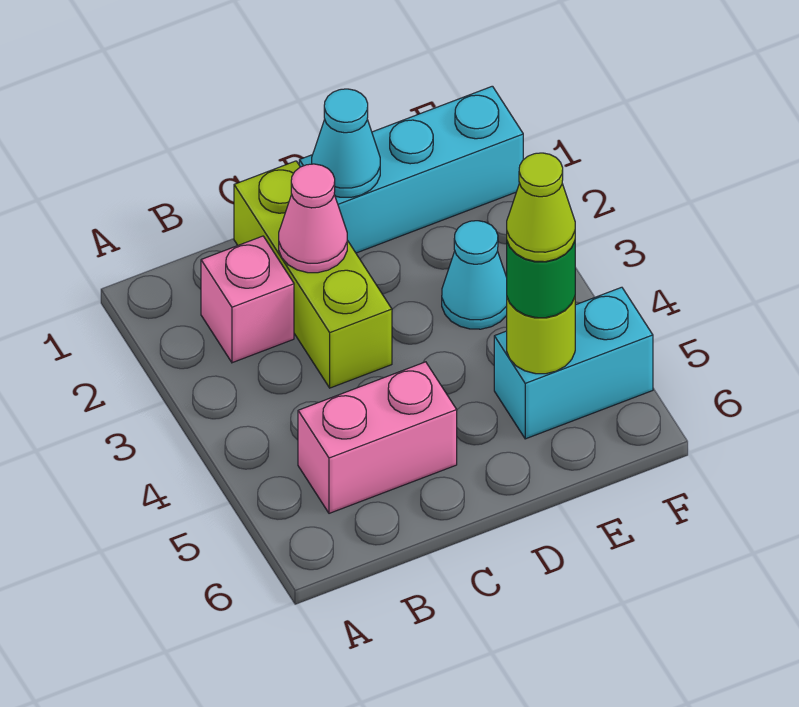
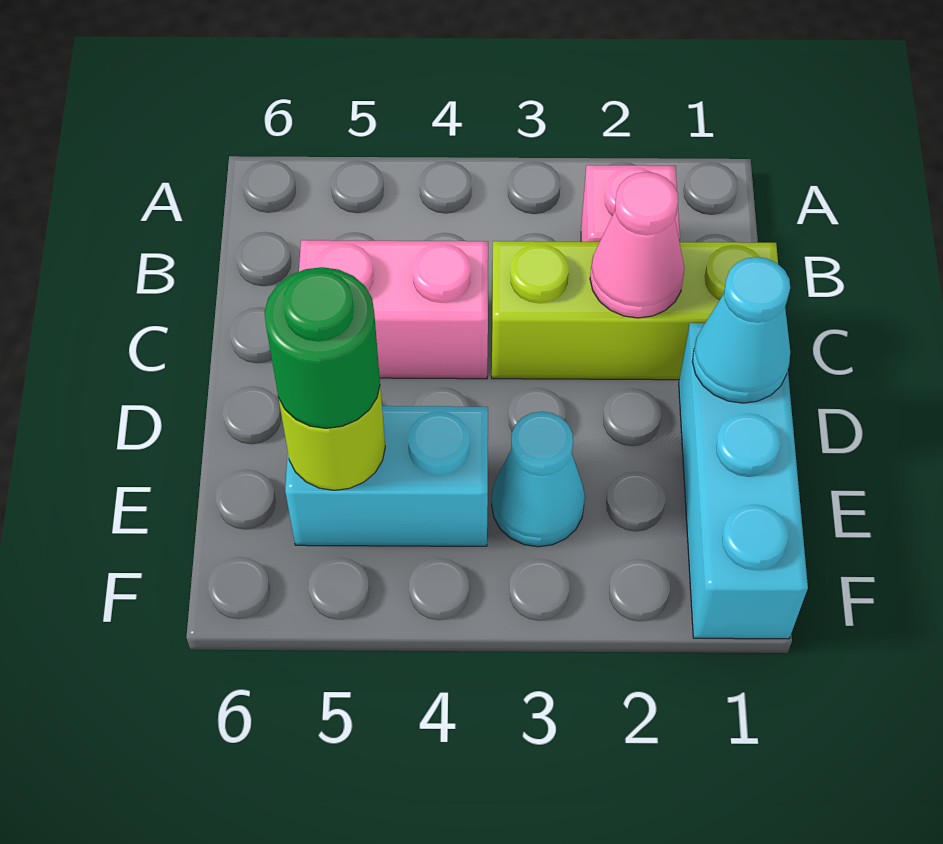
pink brick B5:C5 level 1 -> pink brick C4:C5 level 1
cyan brick E5:F5 level 1 -> cyan brick E4:E5 level 1
lime cone E5 level 4 -> none

